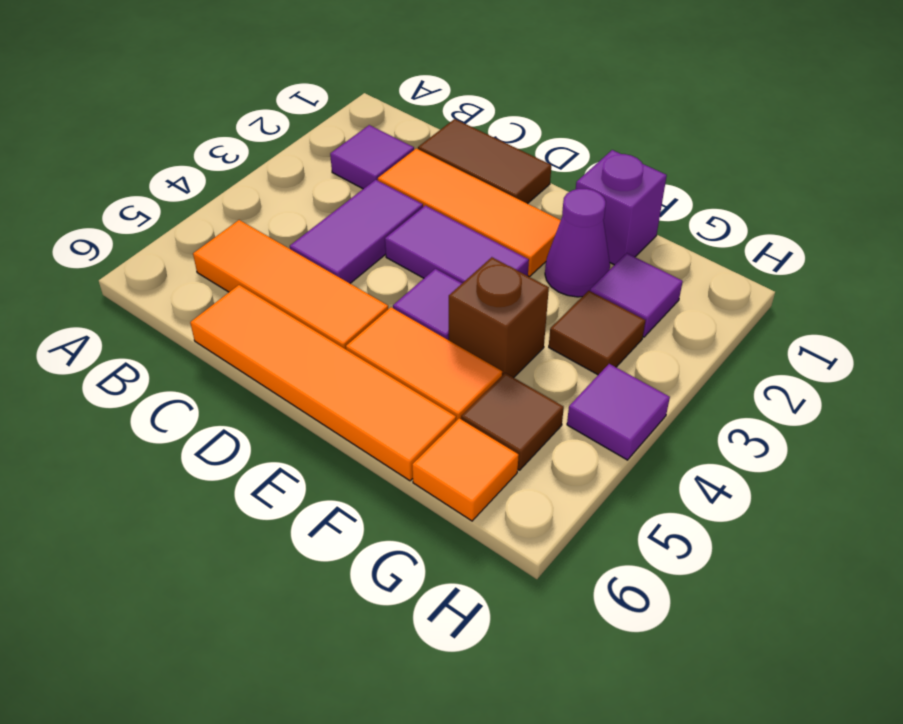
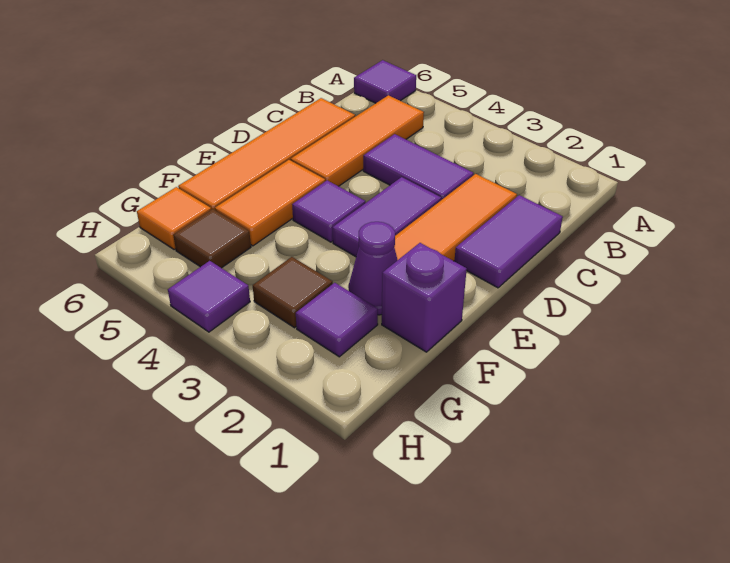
purple tile B2 level 1 -> purple tile A6 level 1
brown tile C1:D1 level 1 -> purple tile C1:D1 level 1
brown brick F4 level 1 -> none

